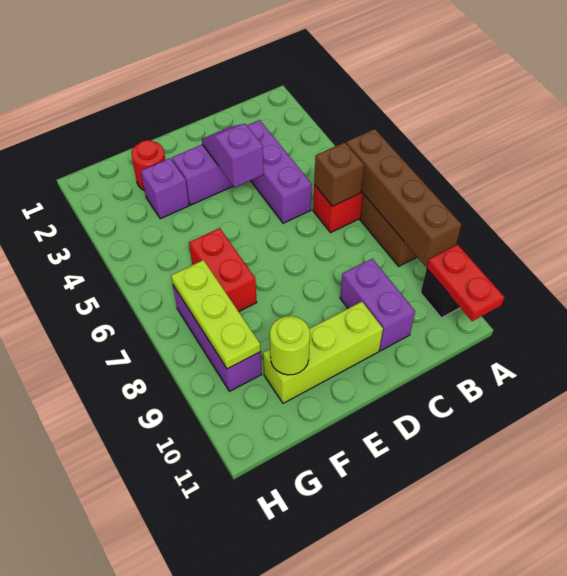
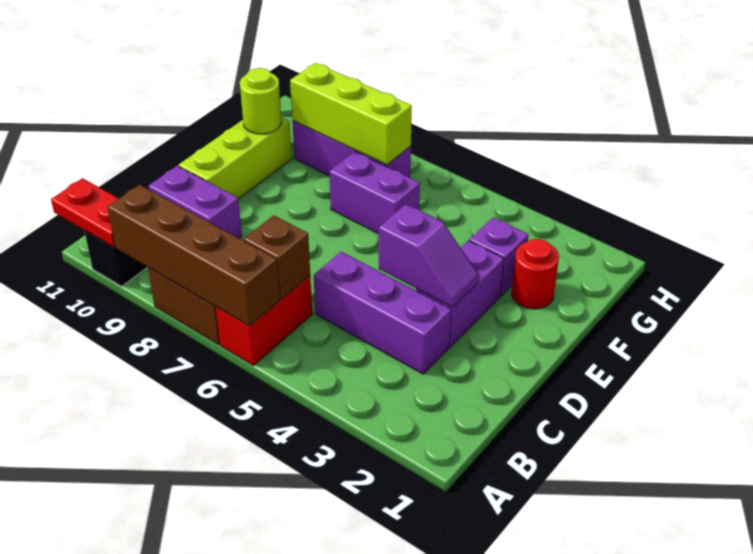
red brick F6:F7 level 1 -> purple brick F6:F7 level 1
lime plate G7:G9 level 2 -> lime brick G7:G9 level 2

